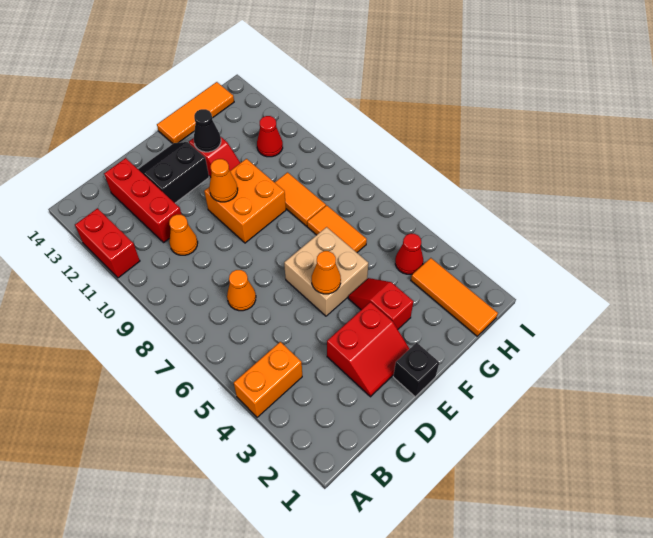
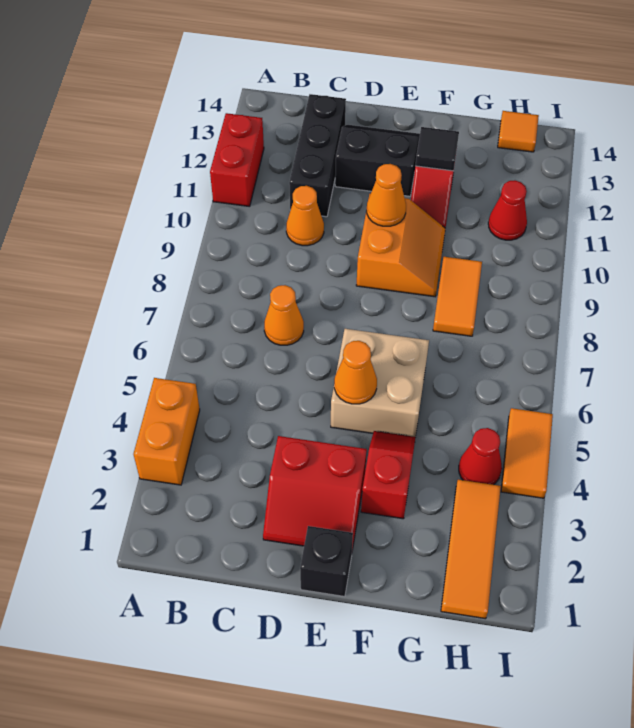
orange brick A4:B4 level 1 -> orange brick A3:A4 level 1
red brick C11:C13 level 1 -> black brick C11:C13 level 1
orange brick E9:F10 level 1 -> orange slope E9:F10 level 1 top E
black cone F12 level 2 -> black tile F12 level 2
orange tile F14:H14 level 1 -> orange tile H14 level 1
orange tile G6:G7 level 1 -> orange tile I4:I5 level 1

